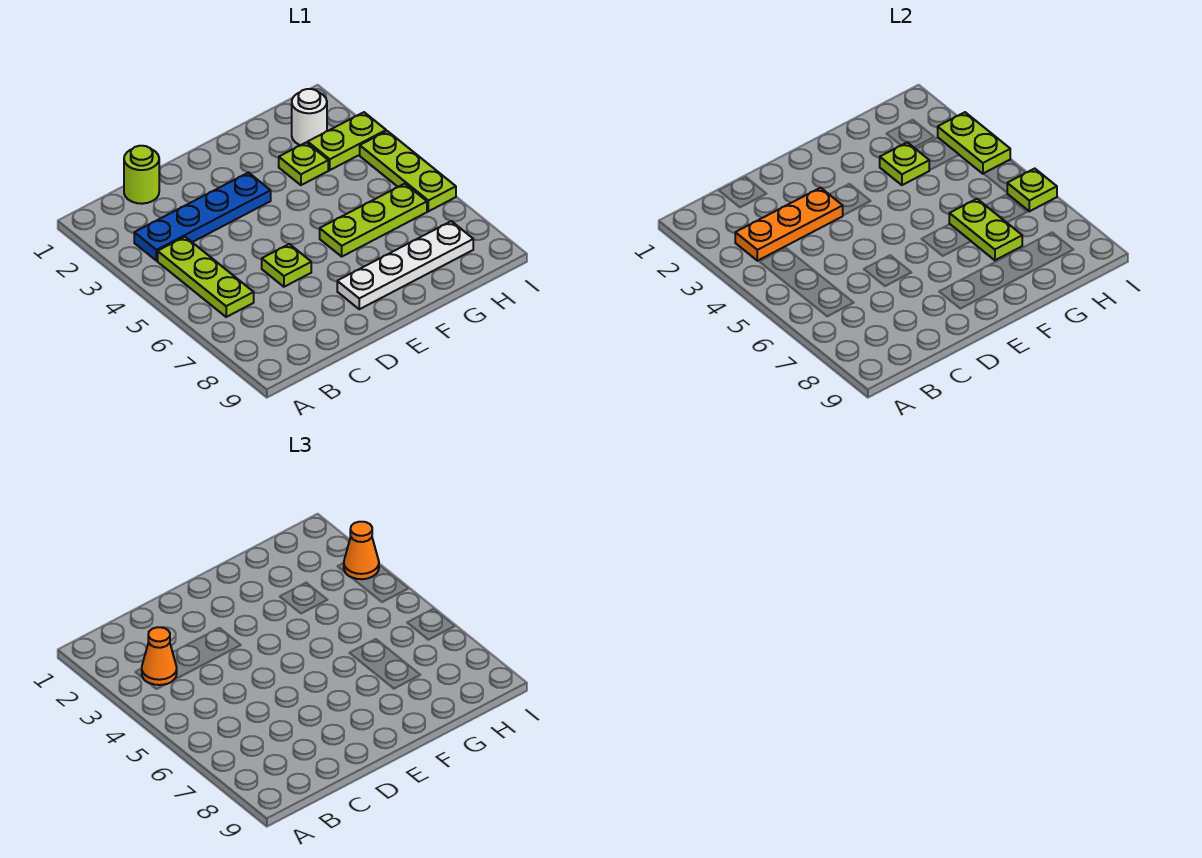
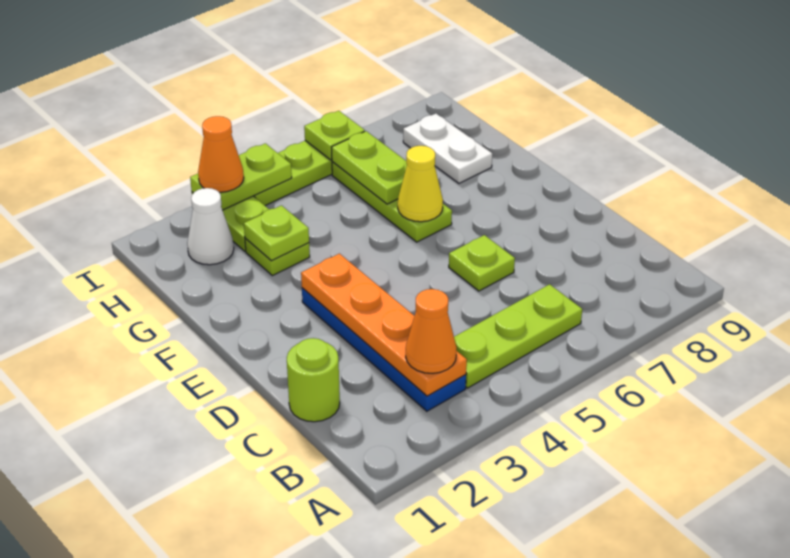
orange plate B3:D3 level 2 -> orange plate B3:E3 level 2
white plate E8:H8 level 1 -> white plate G8:H8 level 1
none -> yellow cone F6 level 2
lime plate G6:G7 level 2 -> lime plate G6:H6 level 2
white round brick H2 level 1 -> white cone H2 level 1

